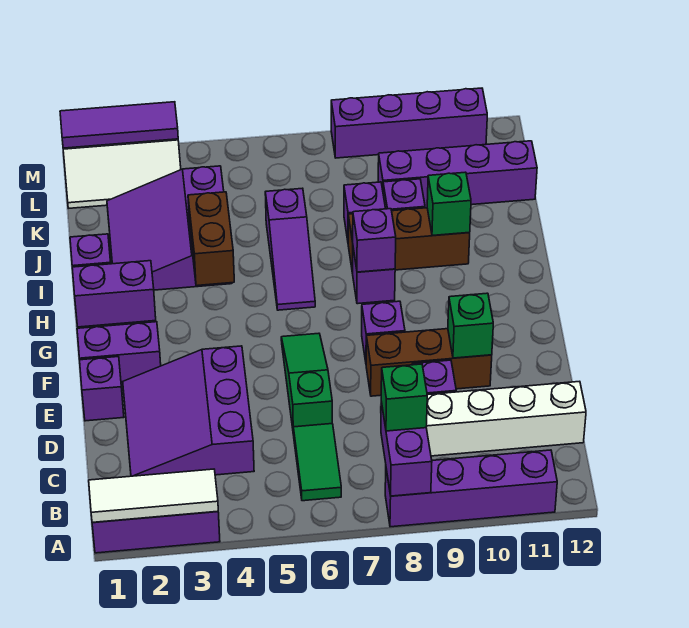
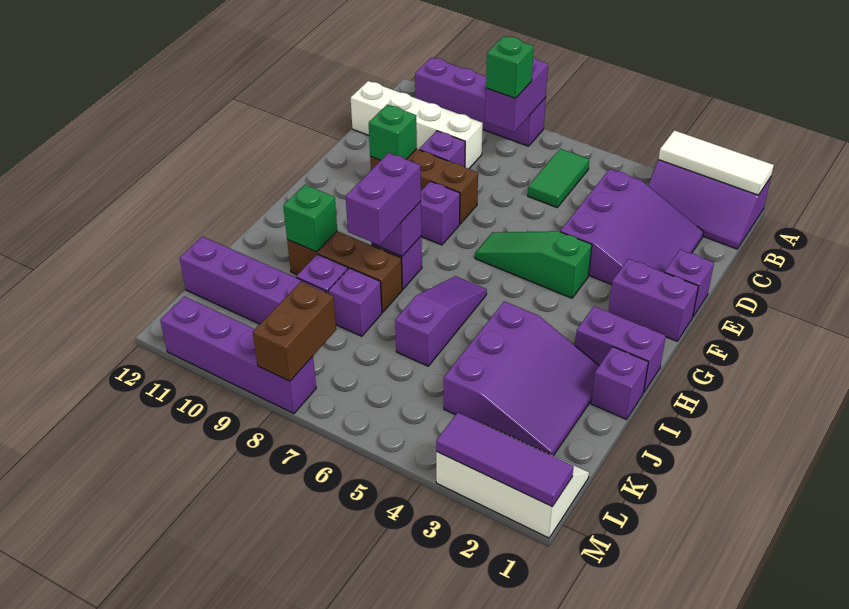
green slope D6:F6 level 1 top D -> green slope F4:F6 level 1 top 4
brown brick H4:I4 level 2 -> brown brick L8:M8 level 2
none -> purple brick H8:I8 level 3

